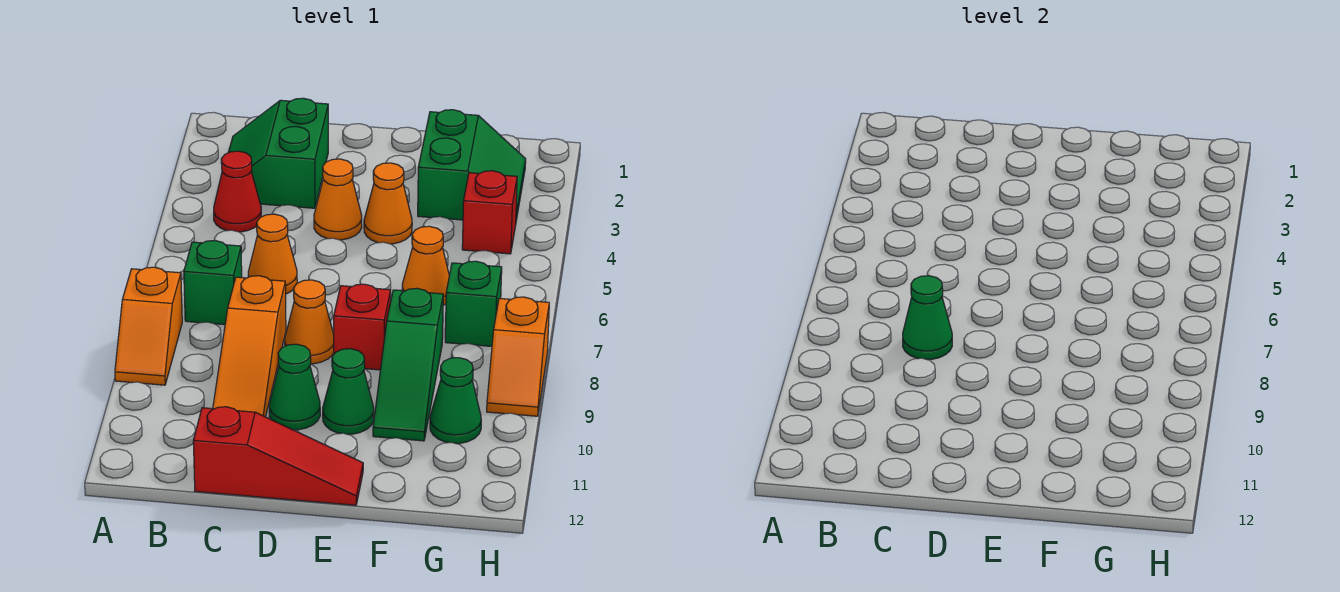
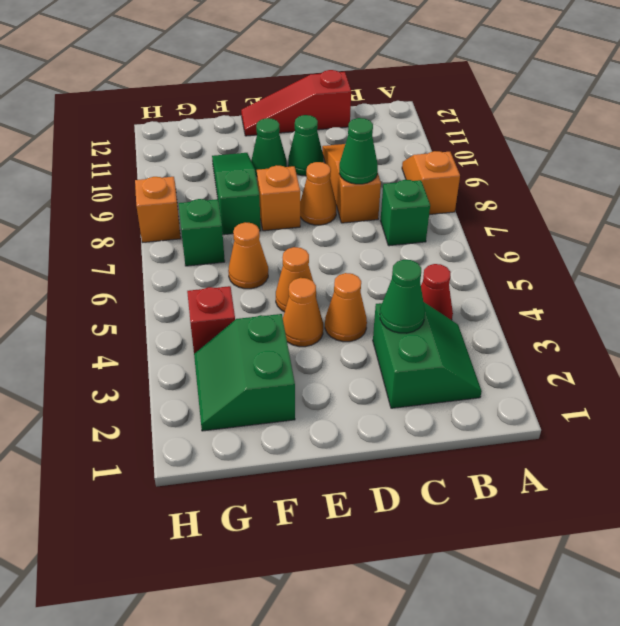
orange cone C6 level 1 -> orange cone E5 level 1
red brick E8 level 1 -> orange brick E8 level 1
green cone G10 level 1 -> green cone C3 level 2

